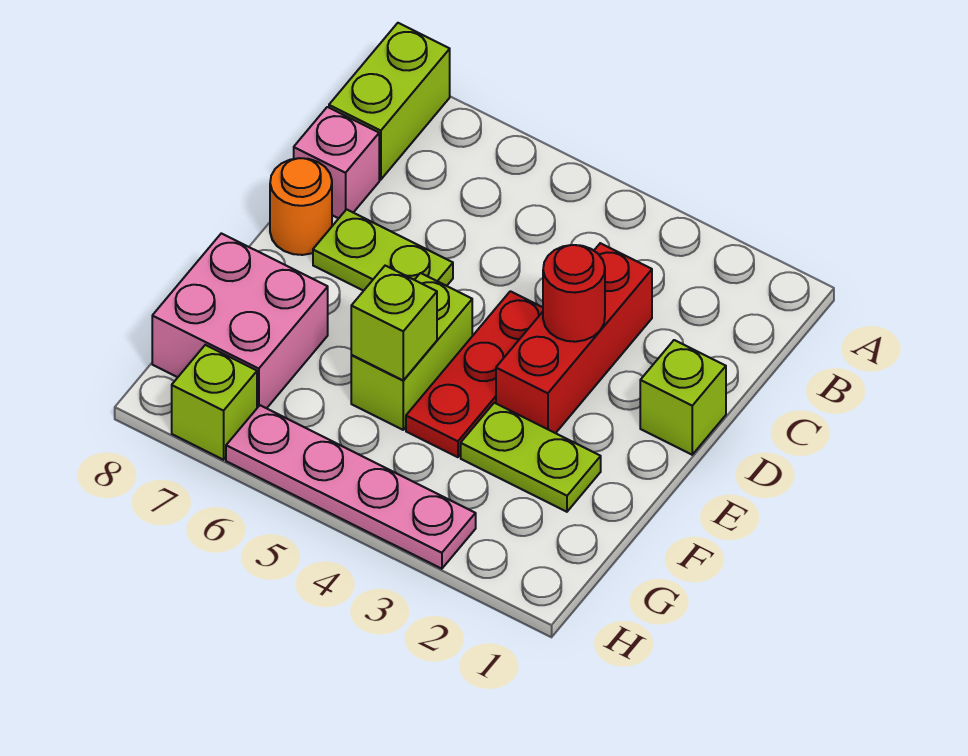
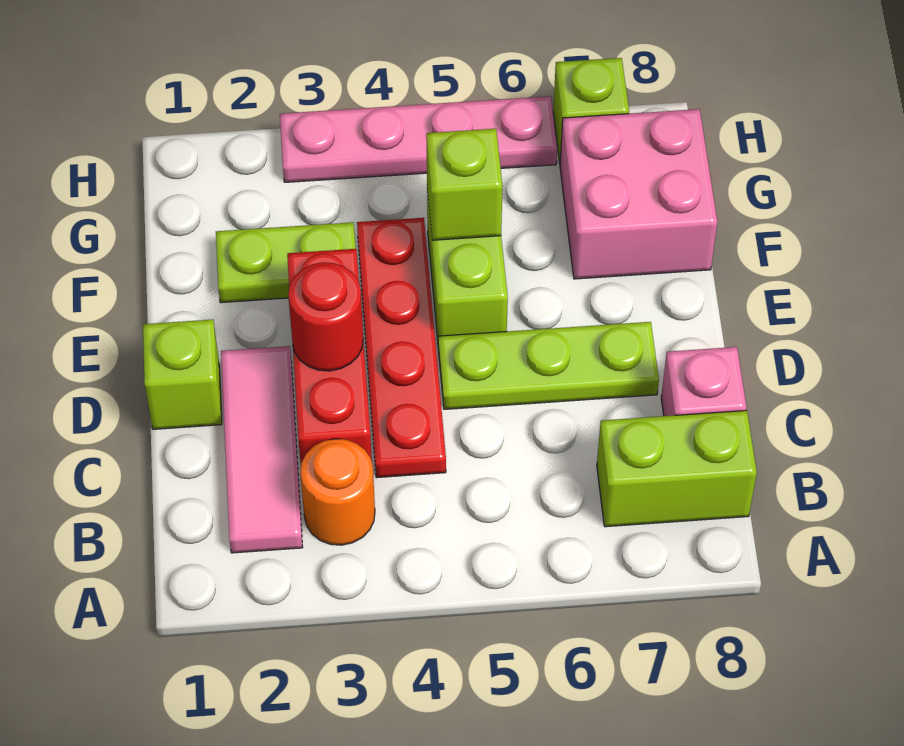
lime brick A8:B8 level 1 -> lime brick B7:B8 level 1
none -> pink tile B2:D2 level 1
red plate D4:F4 level 1 -> red plate C4:F4 level 1
lime plate D6:D7 level 1 -> lime plate D5:D7 level 1
orange round brick D8 level 1 -> orange round brick B3 level 1

